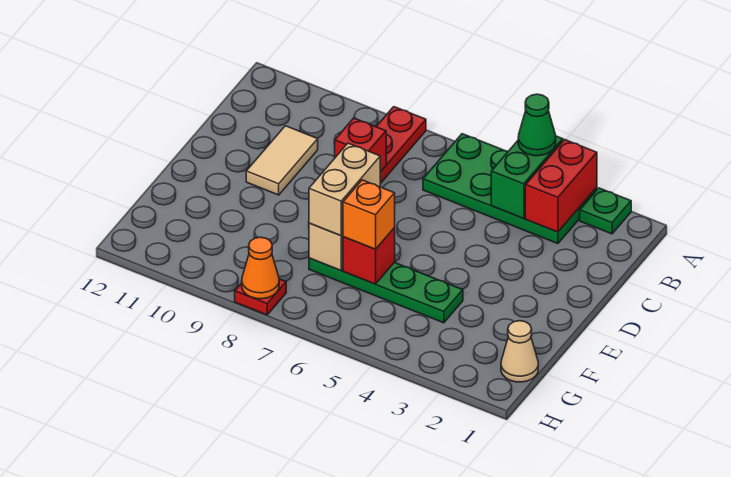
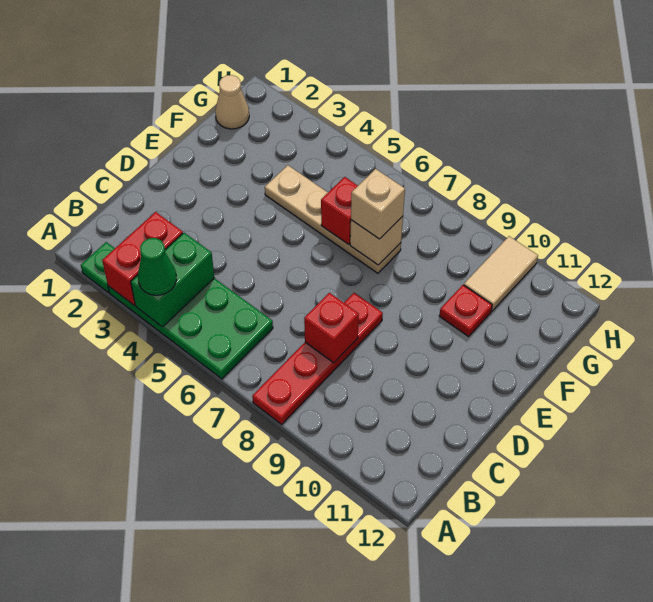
tan tile C10:D10 level 1 -> tan tile G10:H10 level 1
tan brick E7:F7 level 3 -> tan brick F7 level 3
green plate F4:F7 level 1 -> tan plate F4:F7 level 1
orange brick F6 level 3 -> none
red plate H8 level 1 -> red plate F10 level 1
orange cone H8 level 2 -> none

